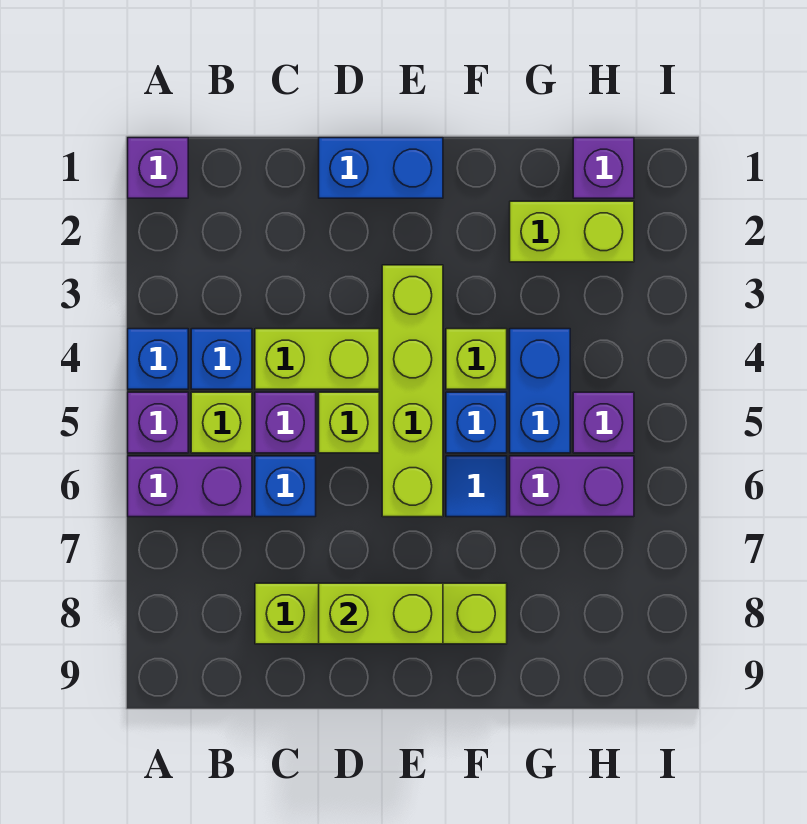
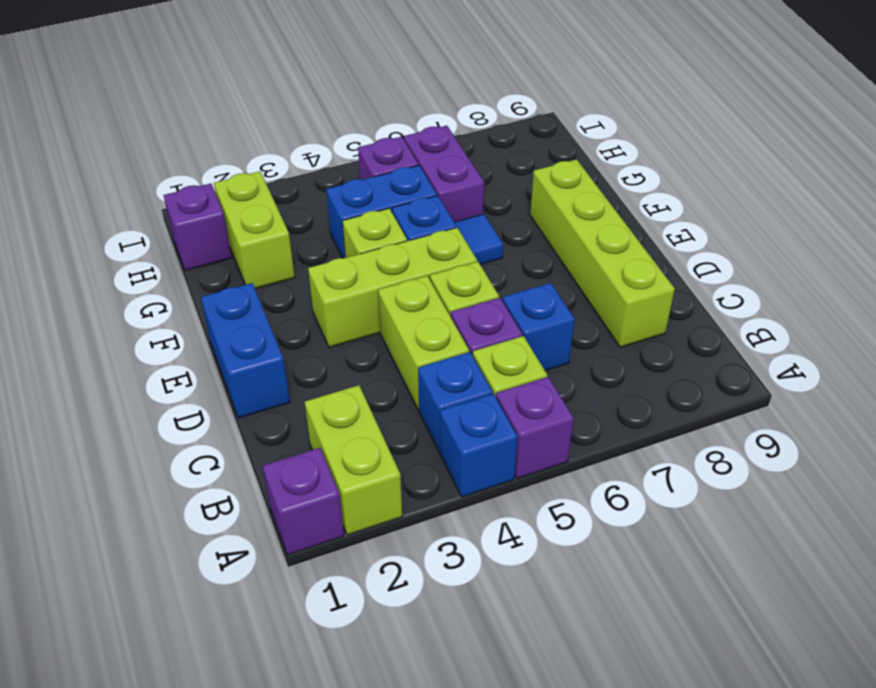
purple brick A6:B6 level 1 -> none
lime brick D8:E8 level 2 -> lime brick A2:B2 level 1
lime brick E3:E6 level 1 -> lime brick E3:E5 level 1

